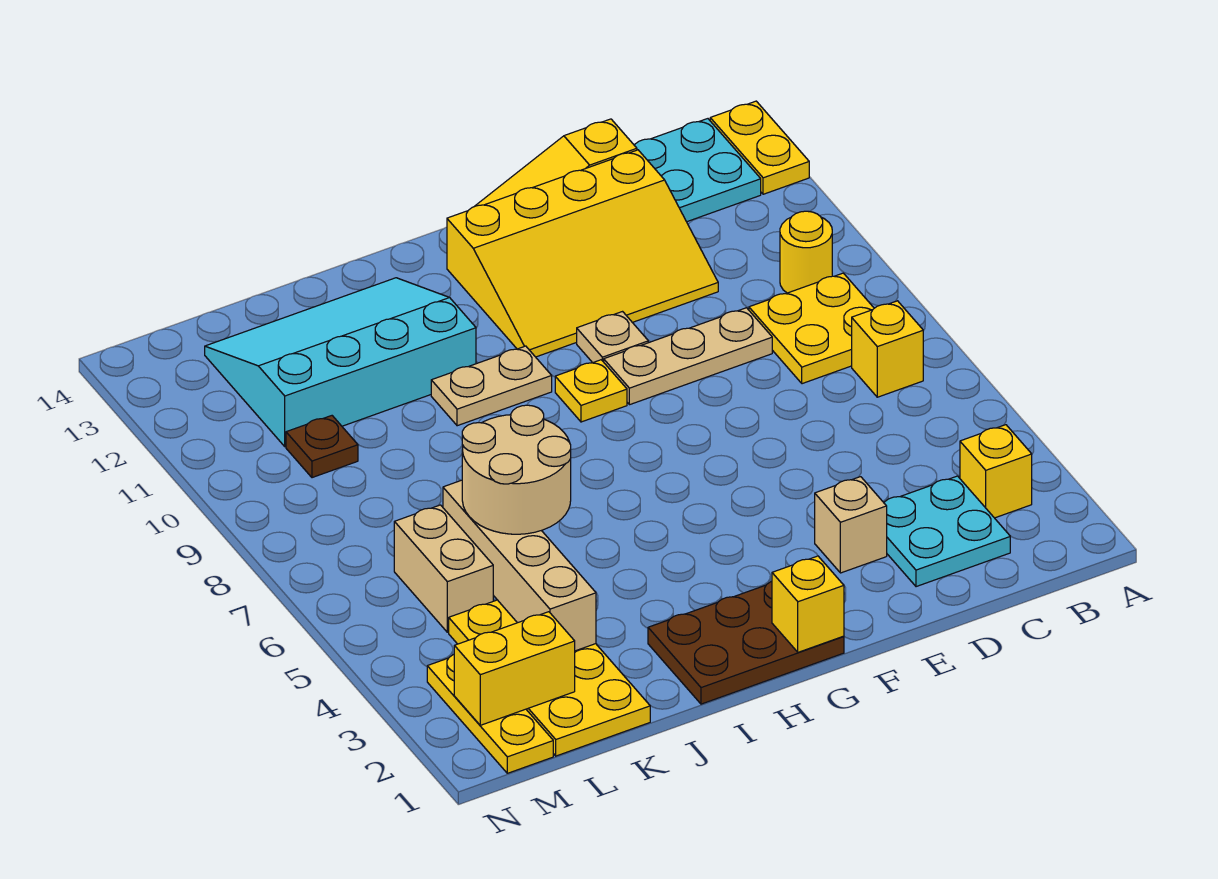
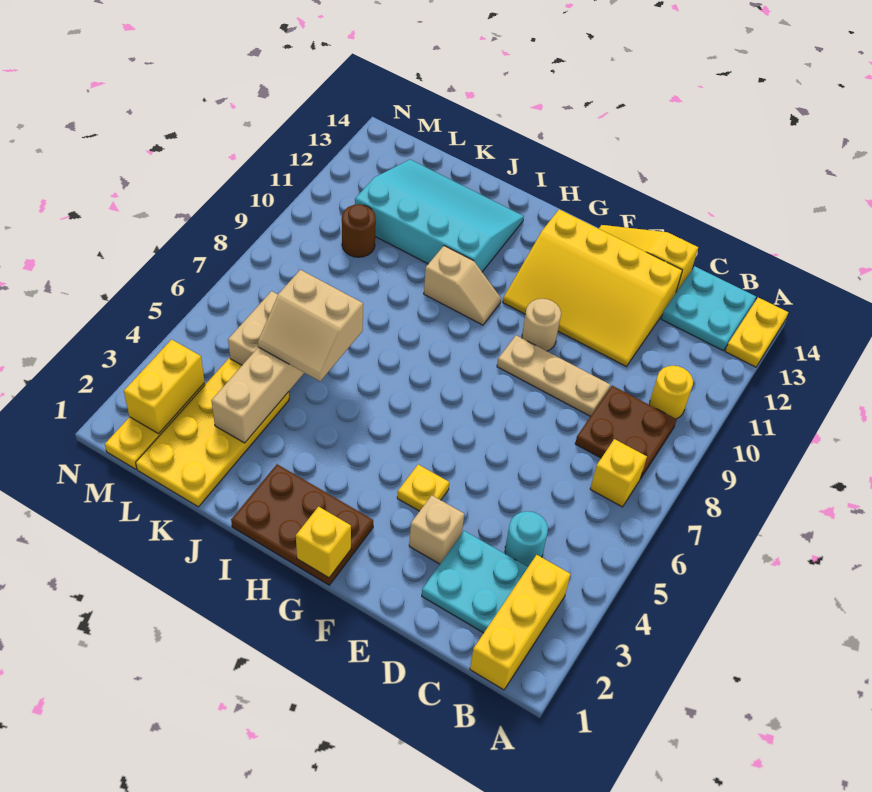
yellow brick B3 level 1 -> yellow brick B1:B3 level 1
yellow plate B8:C9 level 1 -> brown plate B8:C9 level 1
none -> cyan round brick C4 level 1
tan plate F10 level 1 -> tan round brick F10 level 1
yellow plate G9 level 1 -> yellow plate F4 level 1
tan plate H10:I10 level 1 -> tan slope H10:I10 level 1 top I
tan round brick J5:K6 level 3 -> tan slope J5:K6 level 3 top 6
yellow brick L2:M2 level 2 -> yellow brick M2:M3 level 2
brown plate L10 level 1 -> brown round brick L10 level 1

